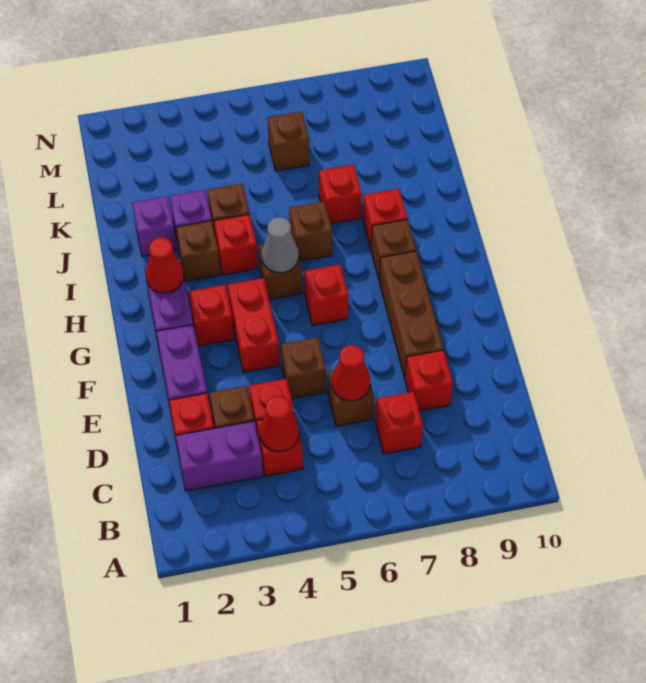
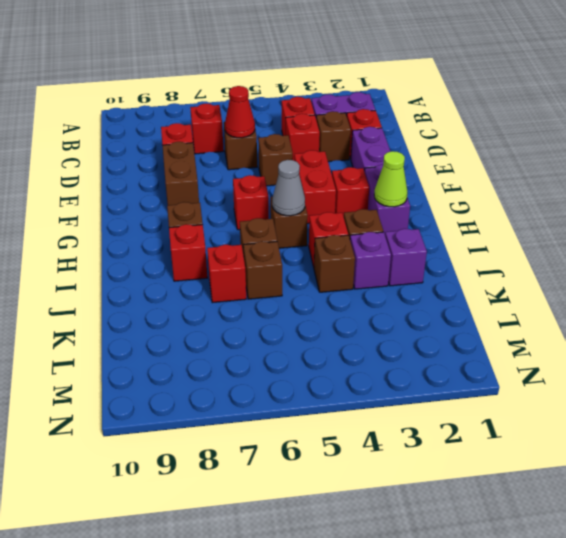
red cone C4 level 2 -> none
brown brick E8:G8 level 1 -> brown brick E8:F8 level 1
red cone H2 level 2 -> lime cone H2 level 2
brown brick L6 level 1 -> brown brick J6 level 1

